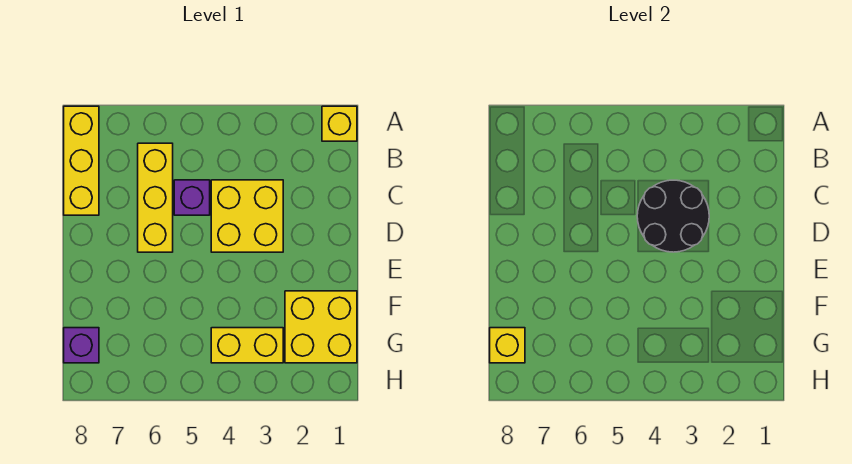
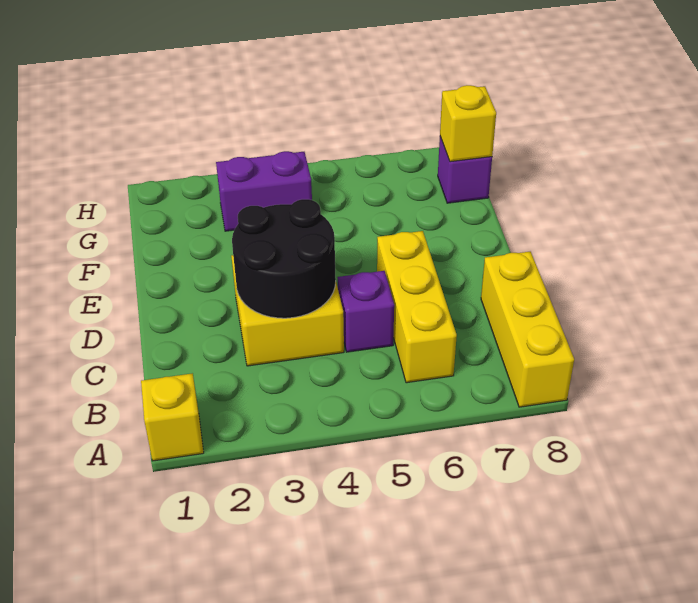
yellow brick F1:G2 level 1 -> none
yellow brick G3:G4 level 1 -> purple brick G3:G4 level 1

